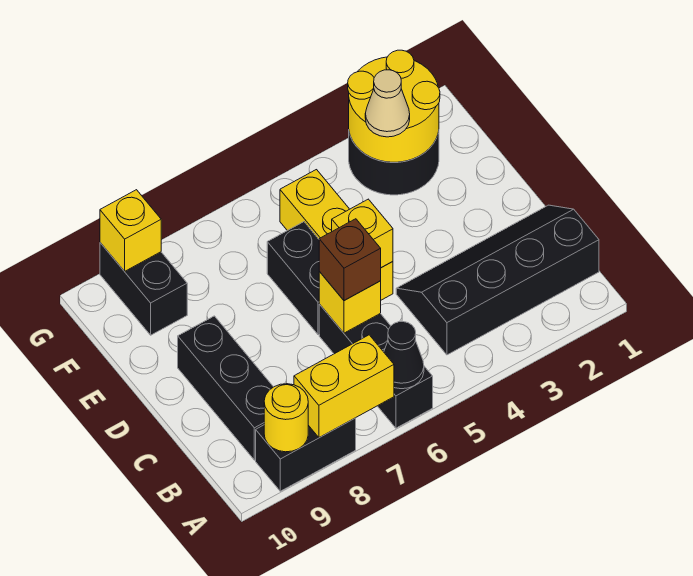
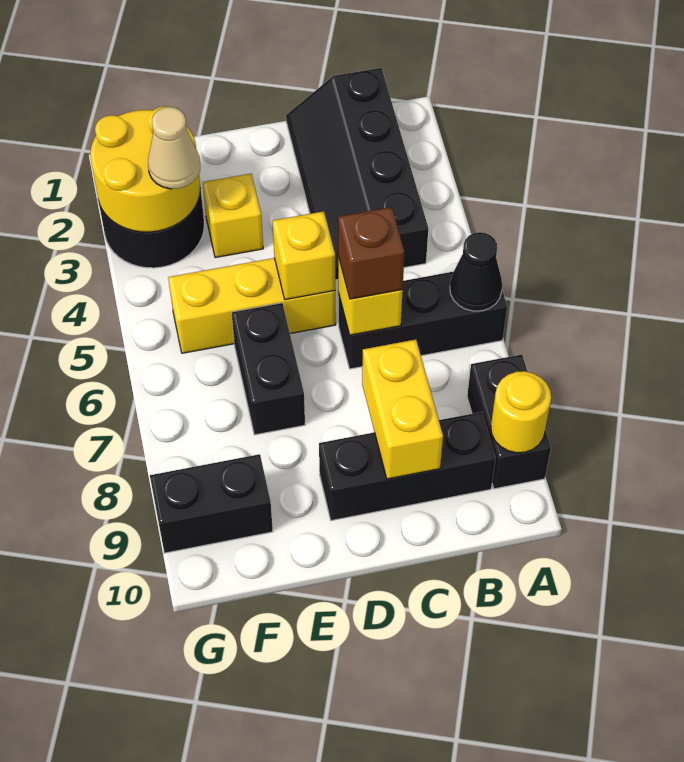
yellow brick A7:A8 level 2 -> yellow brick C8:C9 level 2
black brick D6:E6 level 1 -> black brick E6:E7 level 1
yellow brick G9 level 2 -> yellow brick E3 level 1

